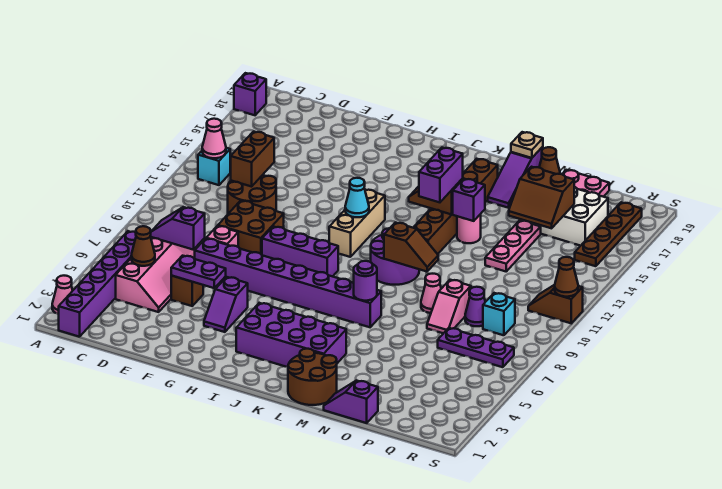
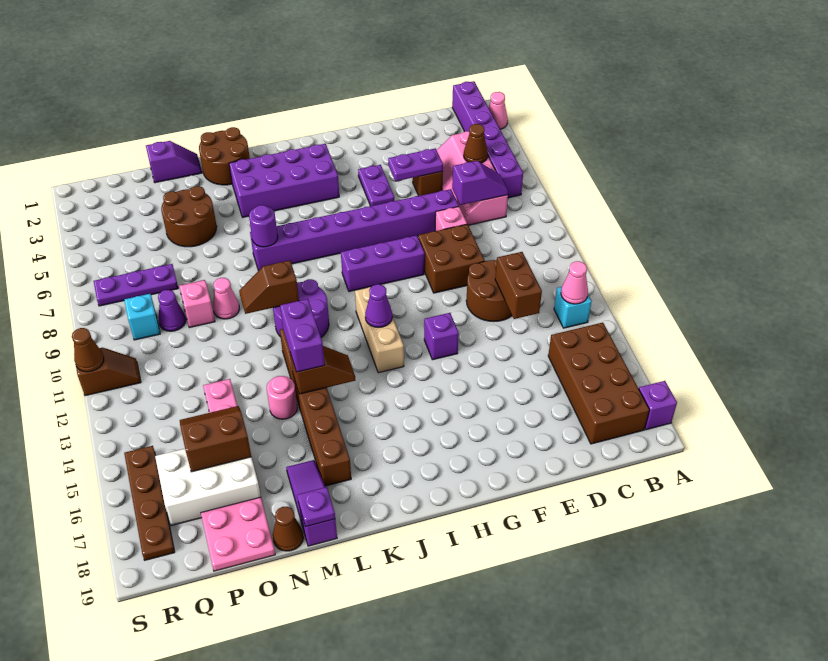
none -> brown brick B15:C18 level 1
purple slope G4:G5 level 1 top 5 -> purple plate G4:G5 level 1
cyan cone I12 level 2 -> purple cone I12 level 2
purple brick M14 level 2 -> purple brick G13 level 1
tan plate M19 level 2 -> purple plate M19 level 2
none -> brown round brick N4:O5 level 1

